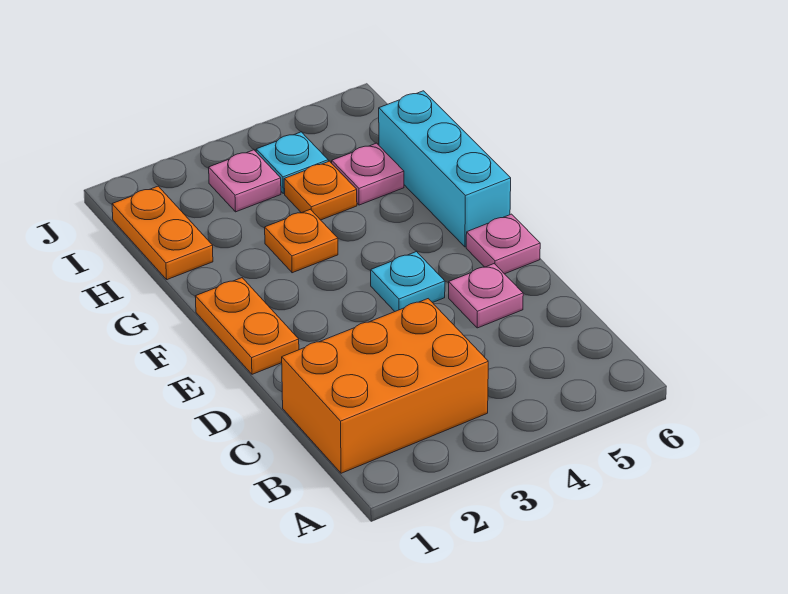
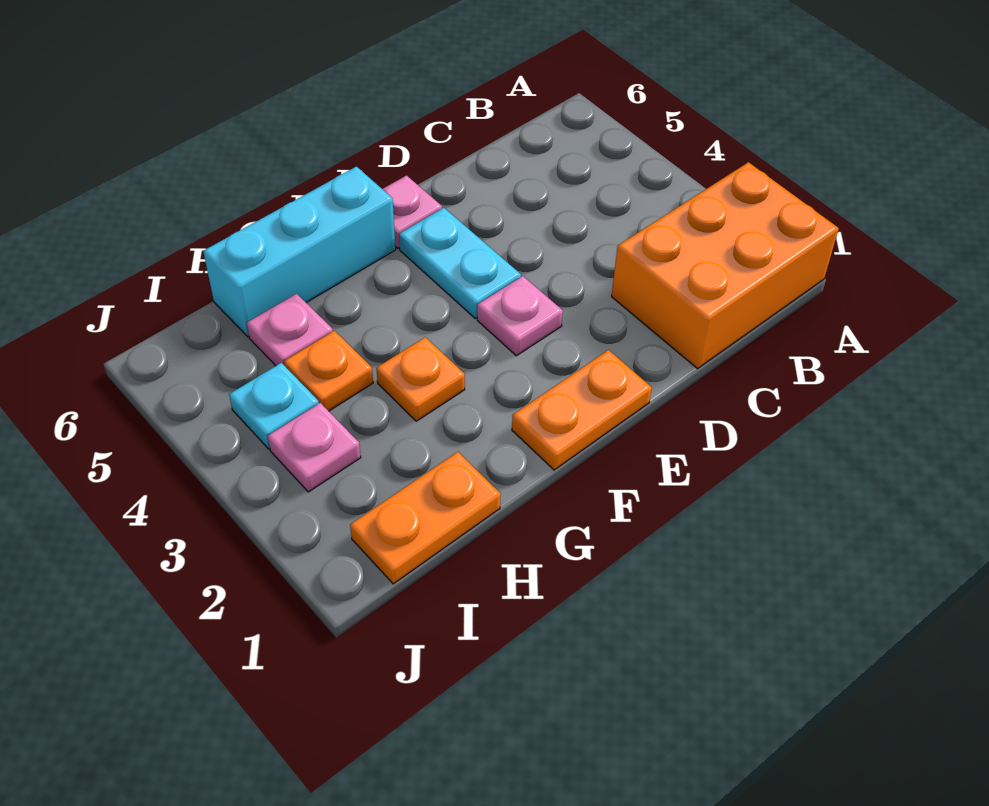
orange brick B1:C3 level 1 -> orange brick A1:C2 level 1
pink plate D5 level 1 -> pink plate E3 level 1
cyan plate E4 level 1 -> cyan plate E4:E5 level 1

